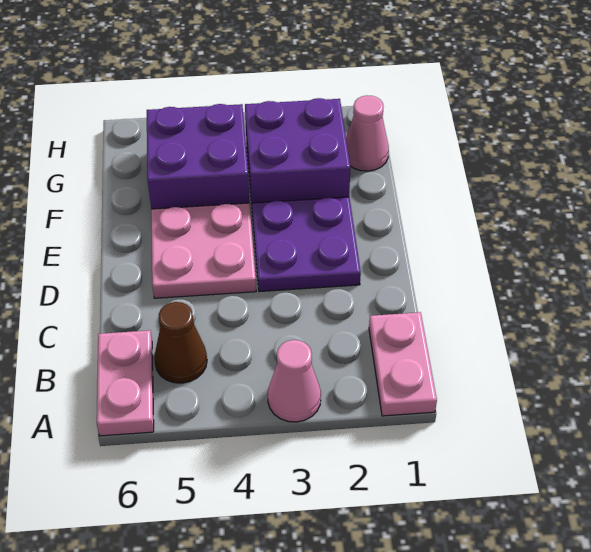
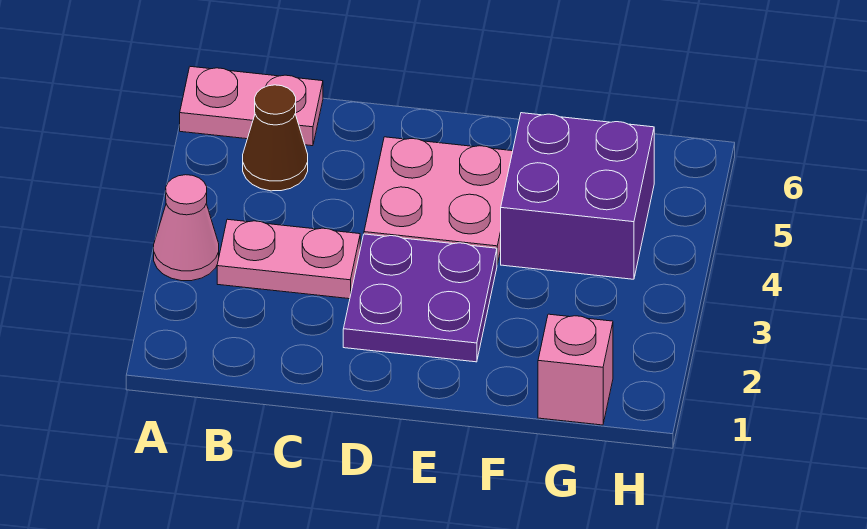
pink plate A1:B1 level 1 -> pink plate B3:C3 level 1
purple brick F2:G3 level 1 -> none
pink cone G1 level 1 -> pink brick G1 level 1

